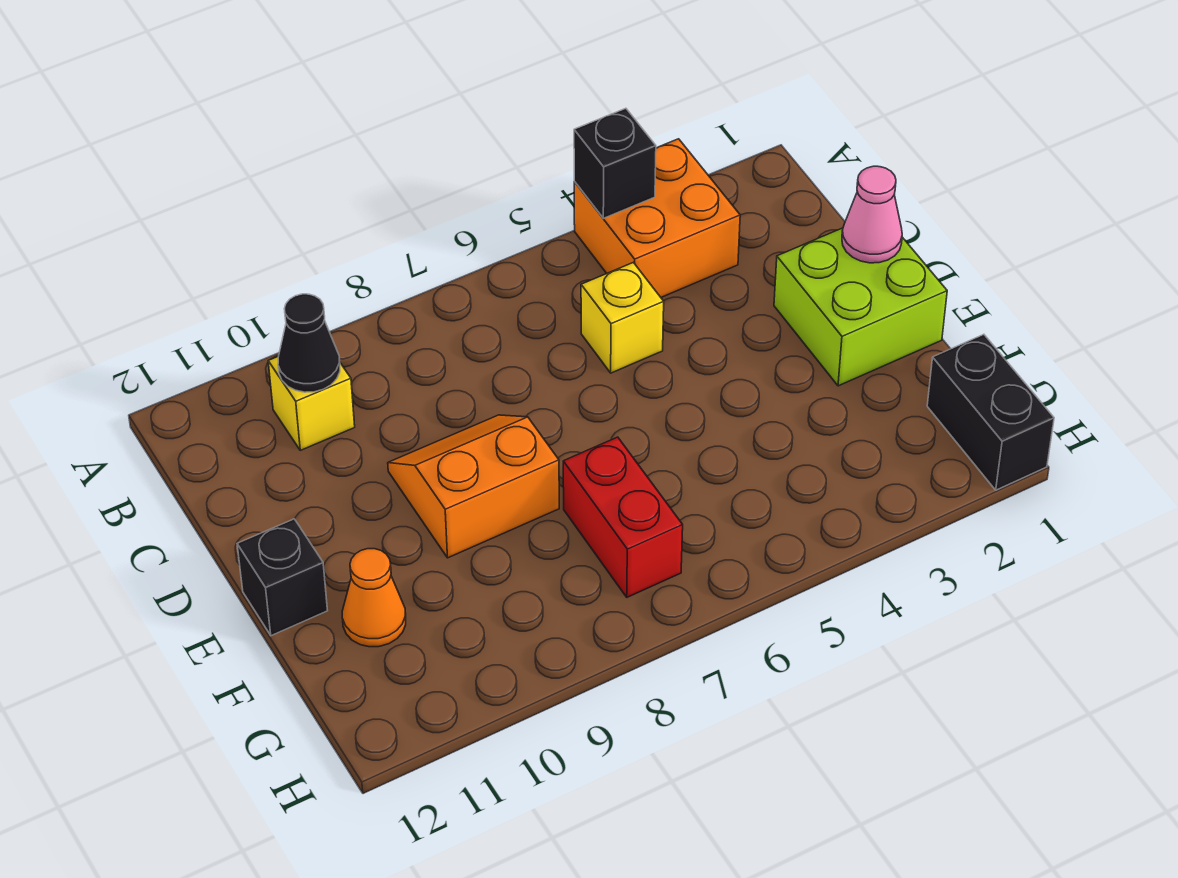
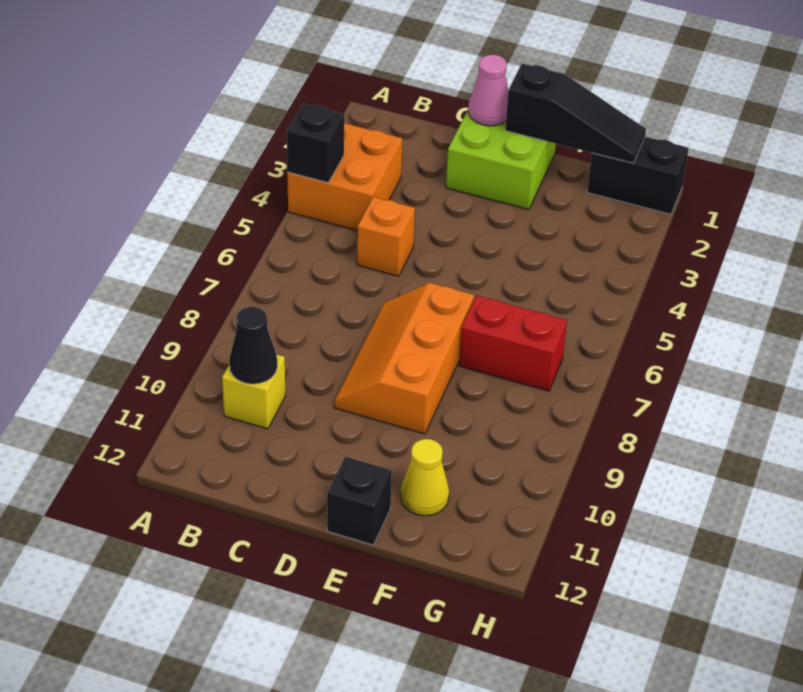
yellow brick C5 level 1 -> orange brick C5 level 1
orange slope D8:E9 level 1 top E -> orange slope D7:E9 level 1 top E
none -> black slope E1:G1 level 2 top E
orange cone F11 level 1 -> yellow cone F11 level 1

